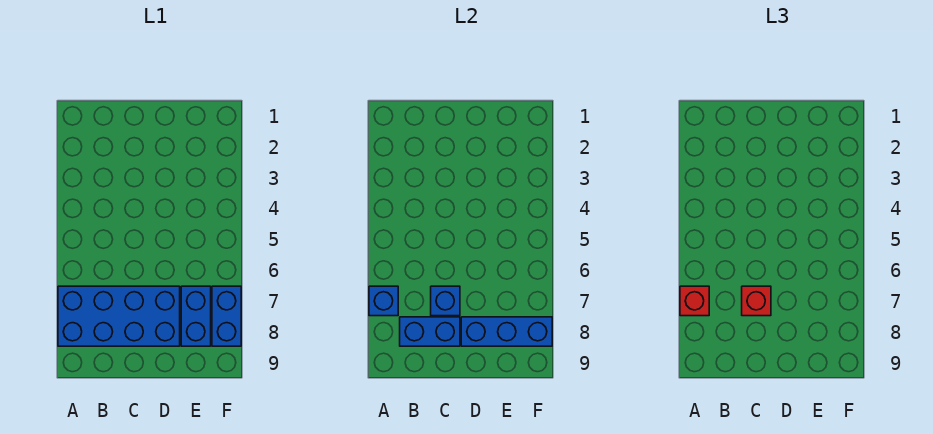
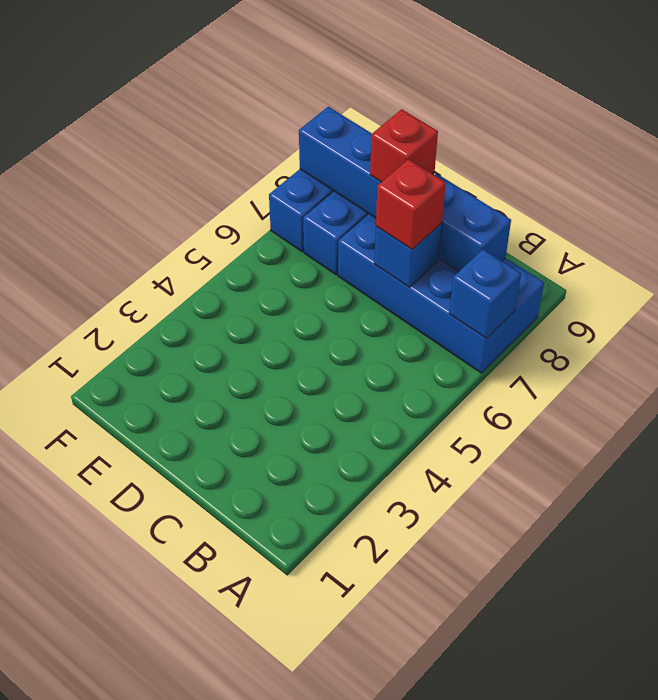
red brick A7 level 3 -> red brick D8 level 3

